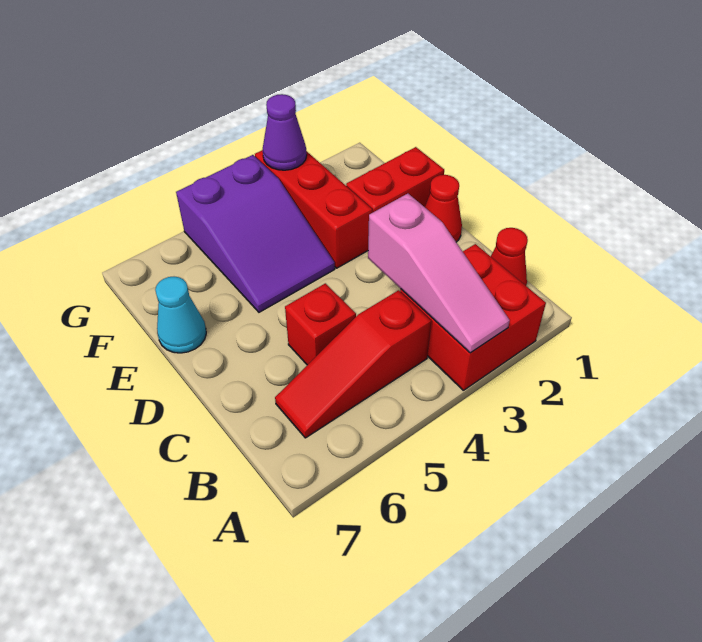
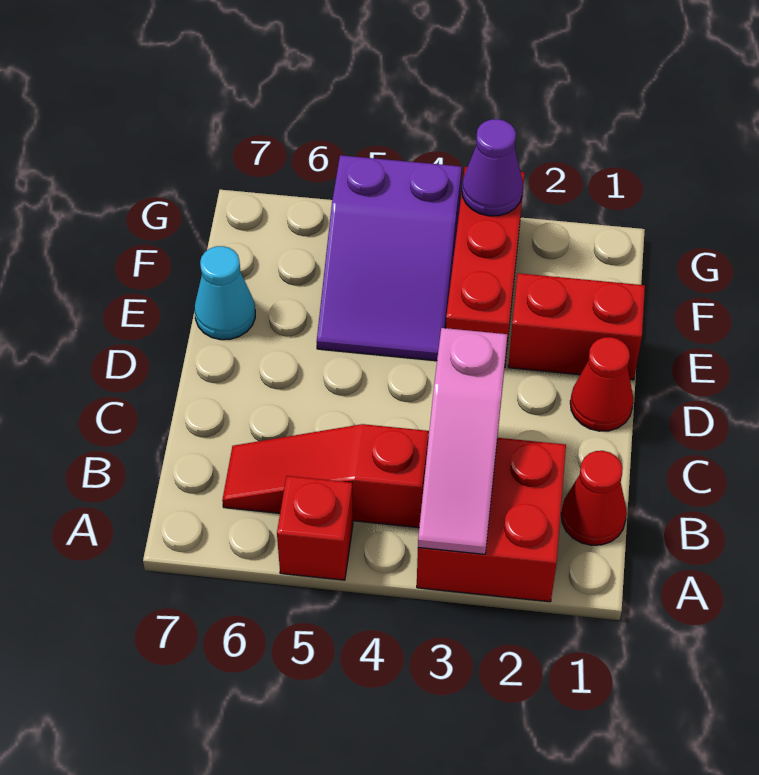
red brick C5 level 1 -> red brick A5 level 1

